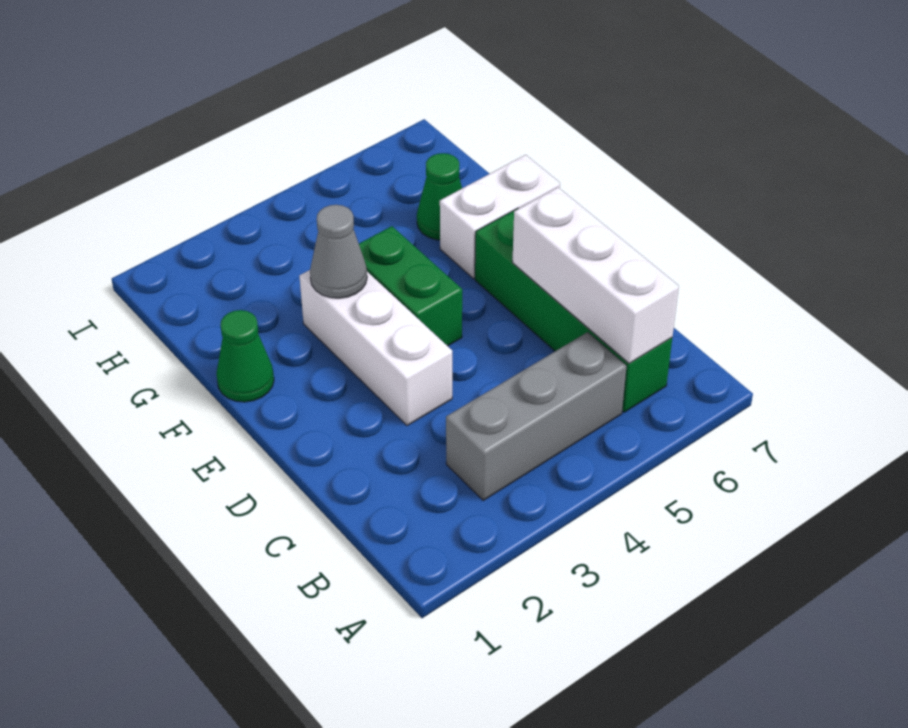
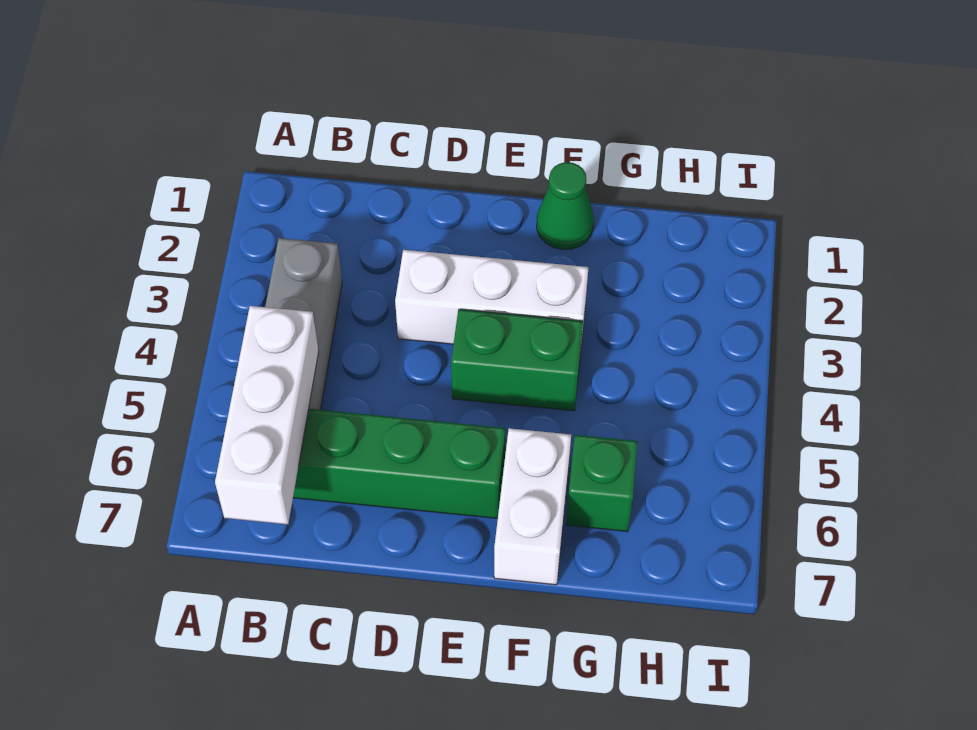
white brick B6:D6 level 2 -> white brick B5:B7 level 2
grey cone F3 level 2 -> none
green cone G6 level 1 -> green brick G6 level 1

